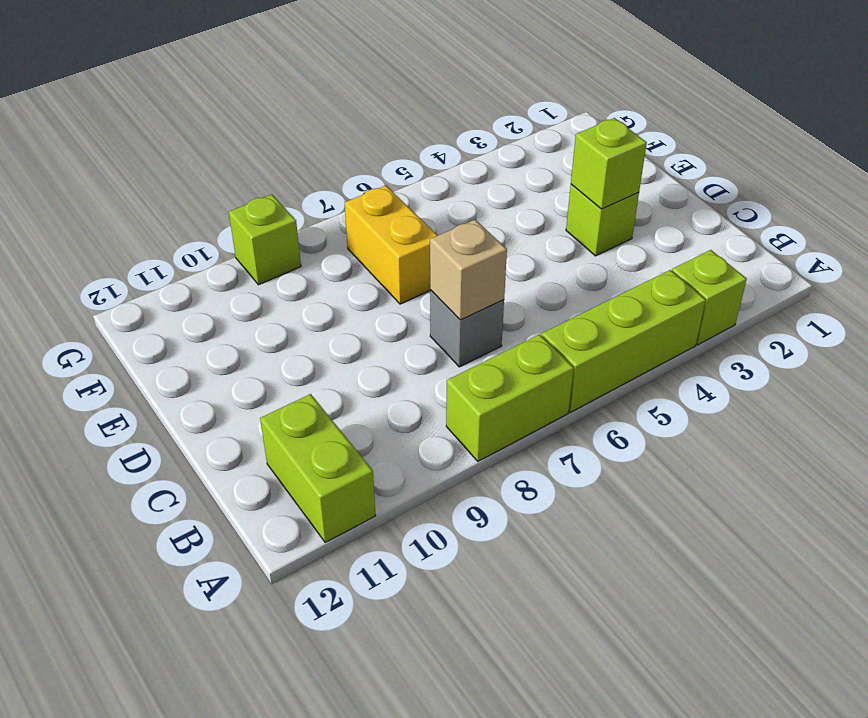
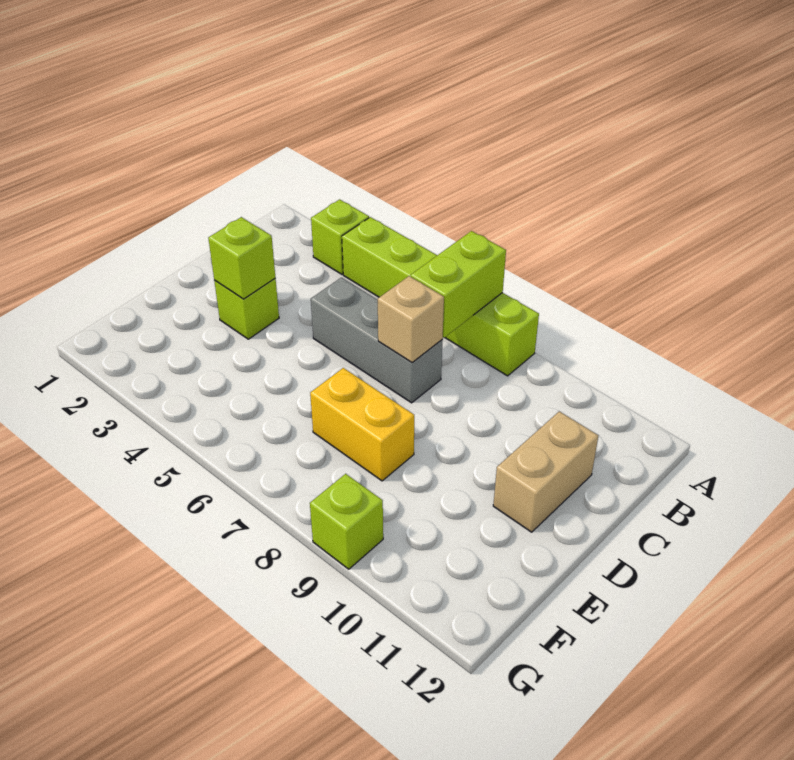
lime brick A11:B11 level 1 -> lime brick A7:B7 level 2
grey brick C7 level 1 -> grey brick C5:C7 level 1
none -> tan brick C11:D11 level 1
yellow brick E7:F7 level 1 -> yellow brick E7:E8 level 1

